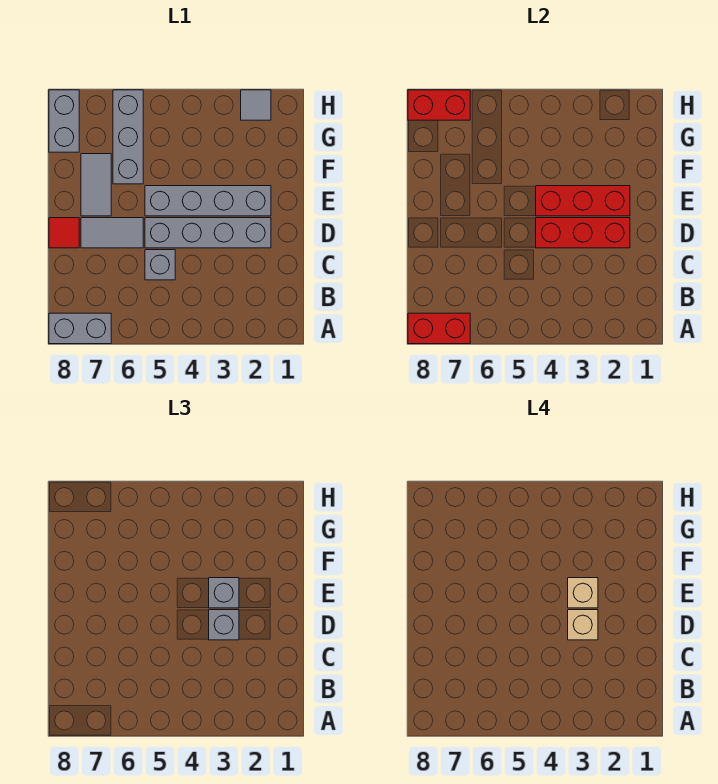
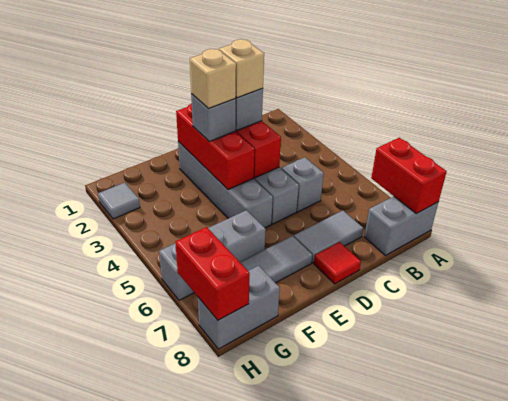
grey brick A7:A8 level 1 -> grey brick A8:B8 level 1
grey tile D6:D7 level 1 -> grey tile C7:D7 level 1

